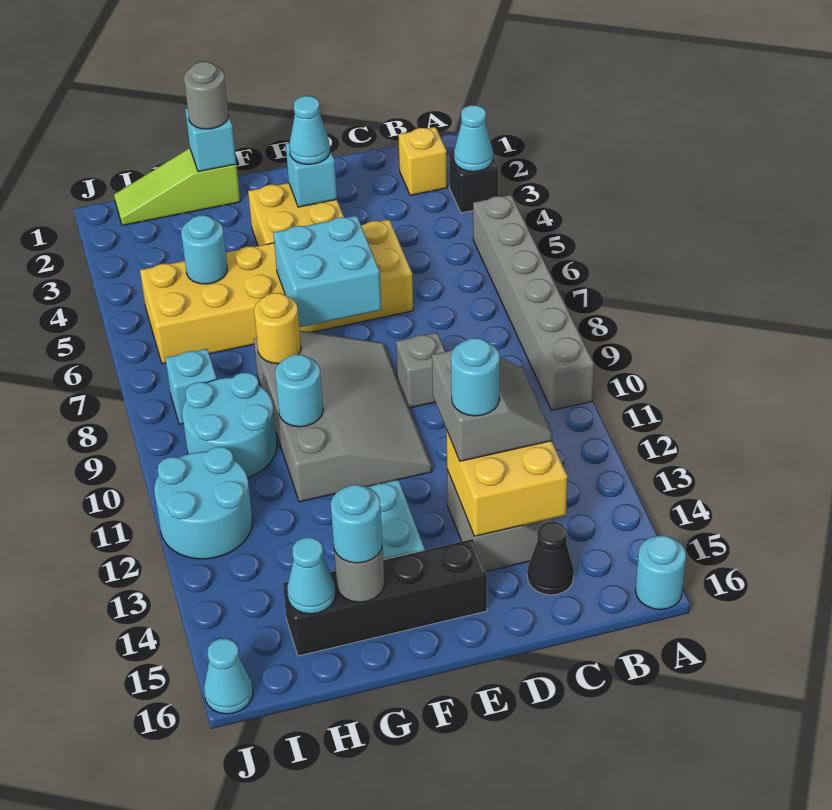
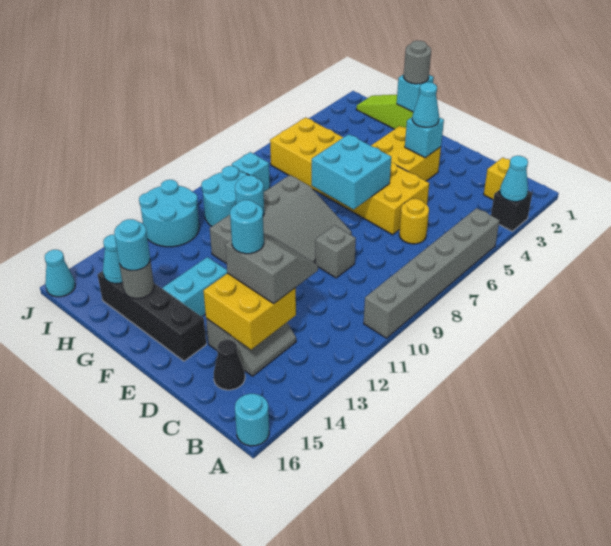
grey slope C12:D13 level 3 top D -> grey slope C12:D13 level 3 top 13
yellow round brick G8 level 2 -> yellow round brick C6 level 1
cyan round brick H5 level 2 -> none

